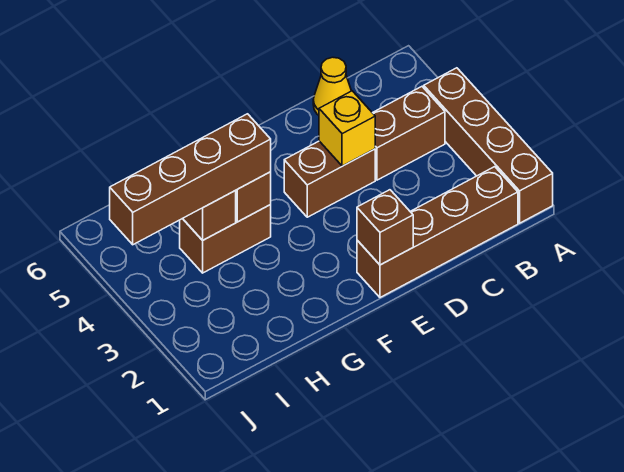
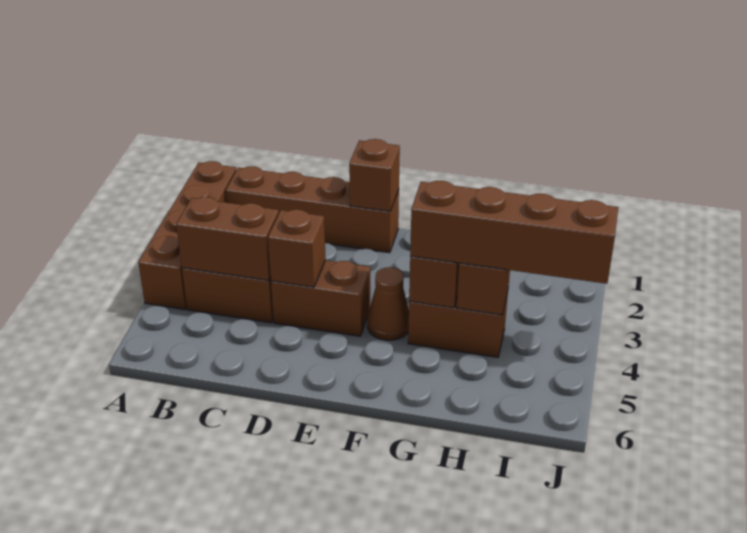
none -> brown brick B4:C4 level 2
yellow cone C6 level 1 -> none
yellow brick D4 level 2 -> brown brick D4 level 2
none -> brown cone F4 level 1

